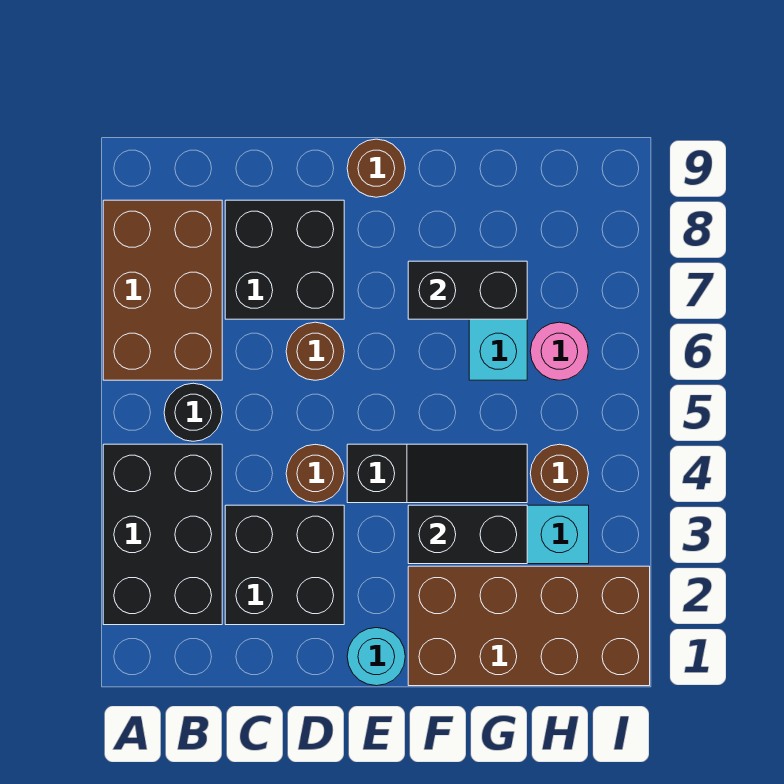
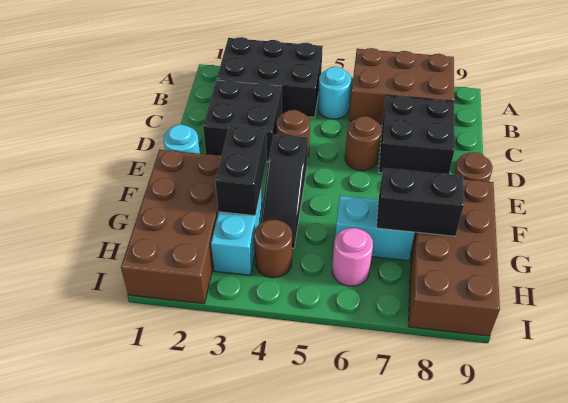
black round brick B5 level 1 -> cyan round brick B5 level 1
black brick F7:G7 level 2 -> black brick G7:G8 level 2
none -> brown brick F8:I9 level 1

